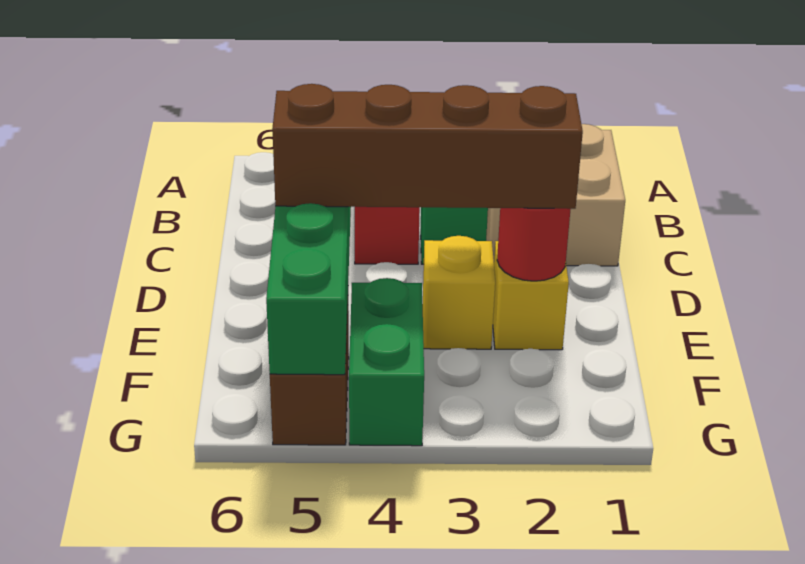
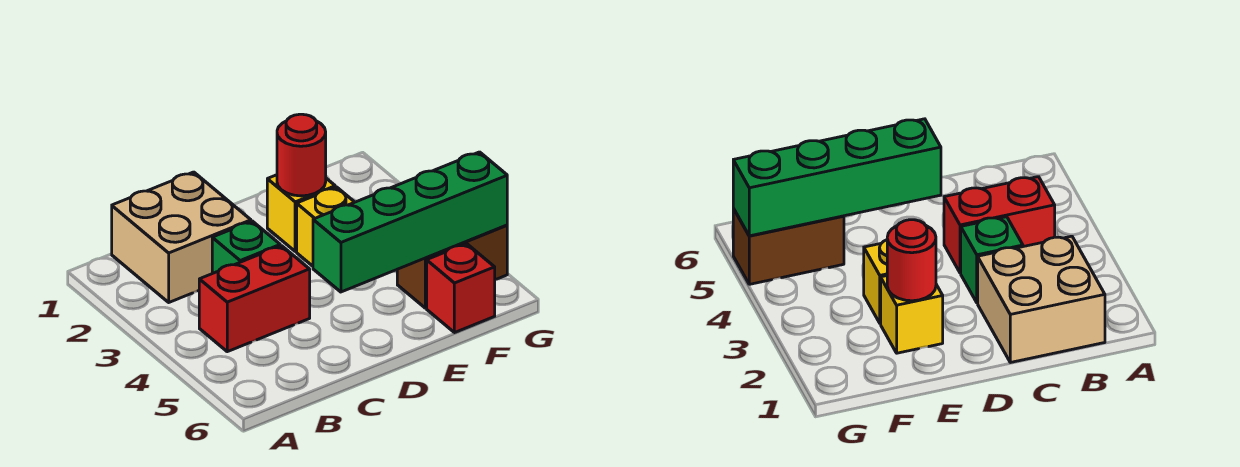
brown brick E2:E5 level 3 -> none
green brick F4:G4 level 1 -> none
none -> red brick F6 level 1

